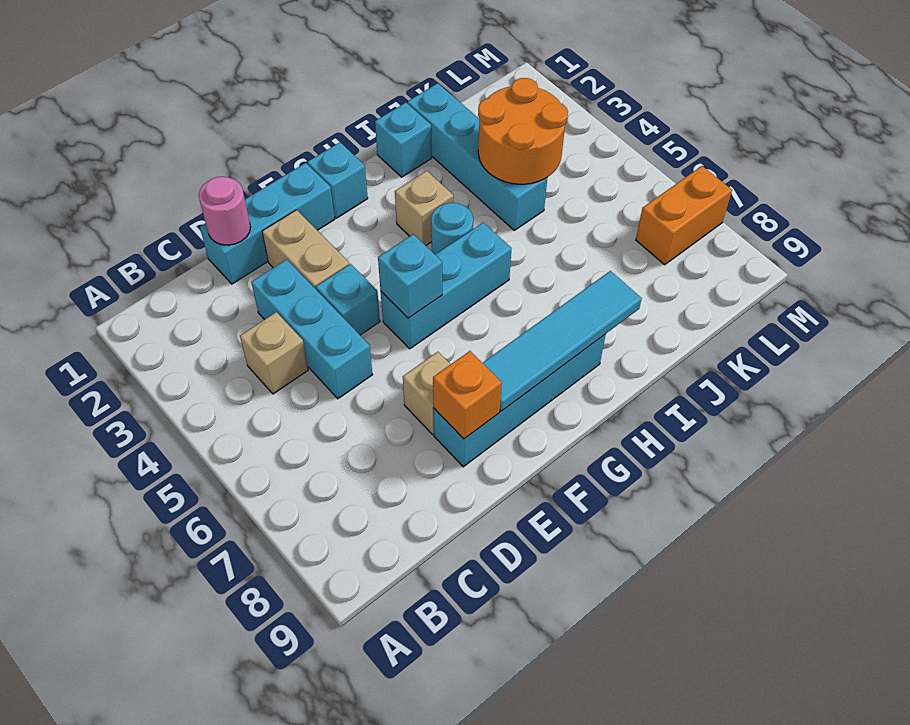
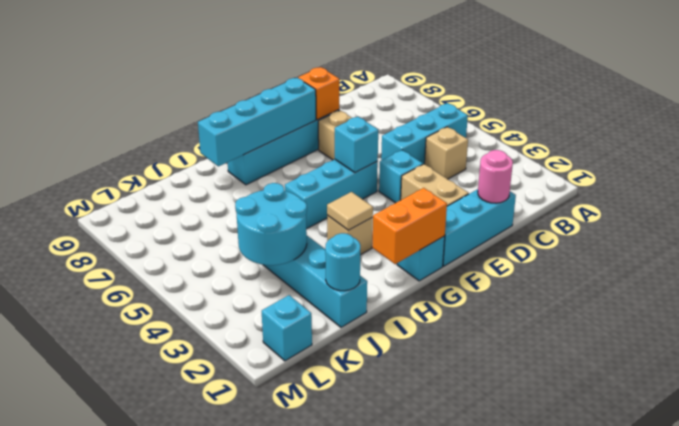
cyan brick D3:D5 level 1 -> cyan brick B5:D5 level 1
cyan tile F8:I8 level 2 -> cyan brick F8:I8 level 2
none -> tan tile H3 level 2
cyan round brick H4 level 1 -> cyan round brick J1 level 2
cyan brick I1 level 1 -> cyan brick L1 level 1
orange round brick J3:K4 level 2 -> cyan round brick J3:K4 level 2
orange brick L7:M7 level 1 -> orange brick G1:H1 level 2

